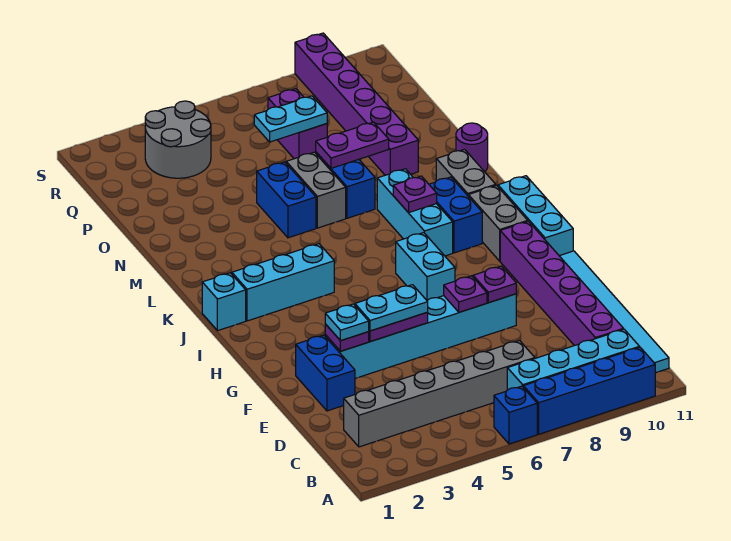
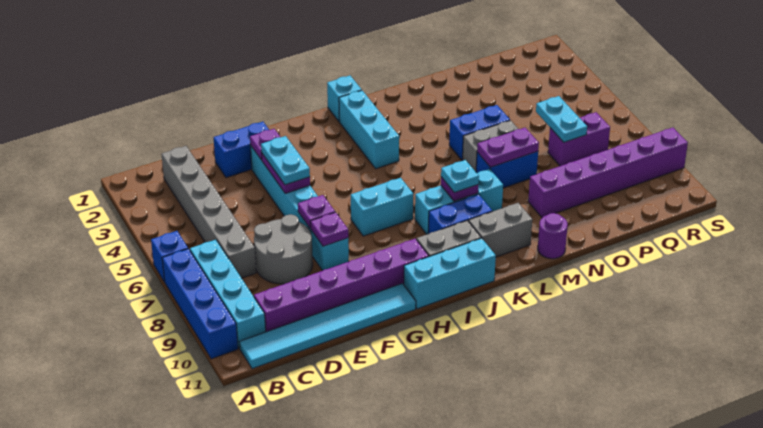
cyan plate F3 level 3 -> cyan plate K8 level 3
purple plate N7:N8 level 2 -> purple plate M7:N7 level 2
grey round brick Q3:R4 level 1 -> grey round brick D7:E8 level 1

